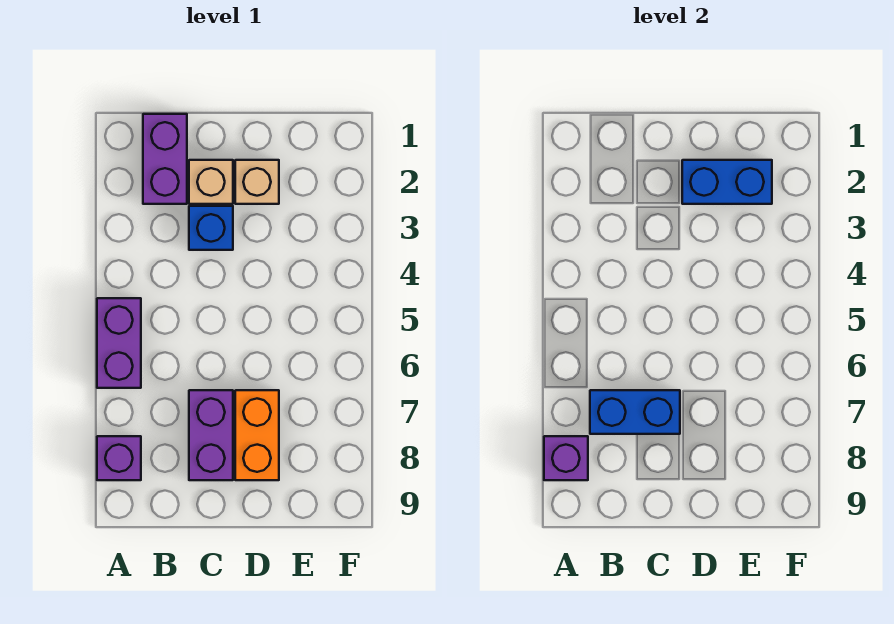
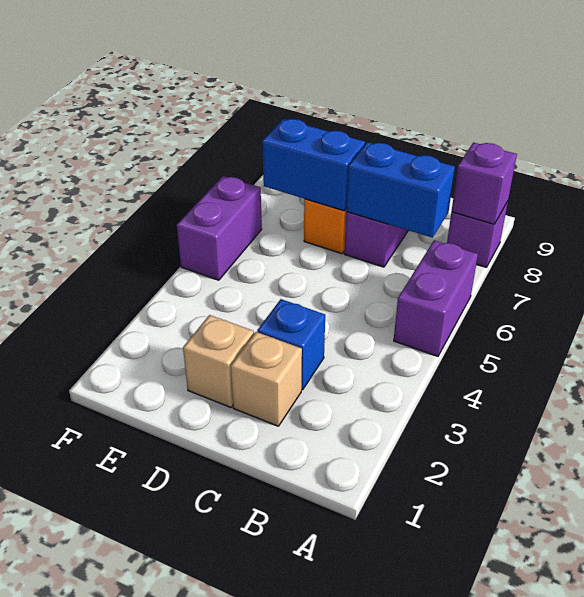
purple brick B1:B2 level 1 -> purple brick F5:F6 level 1
blue brick D2:E2 level 2 -> blue brick D7:E7 level 2

